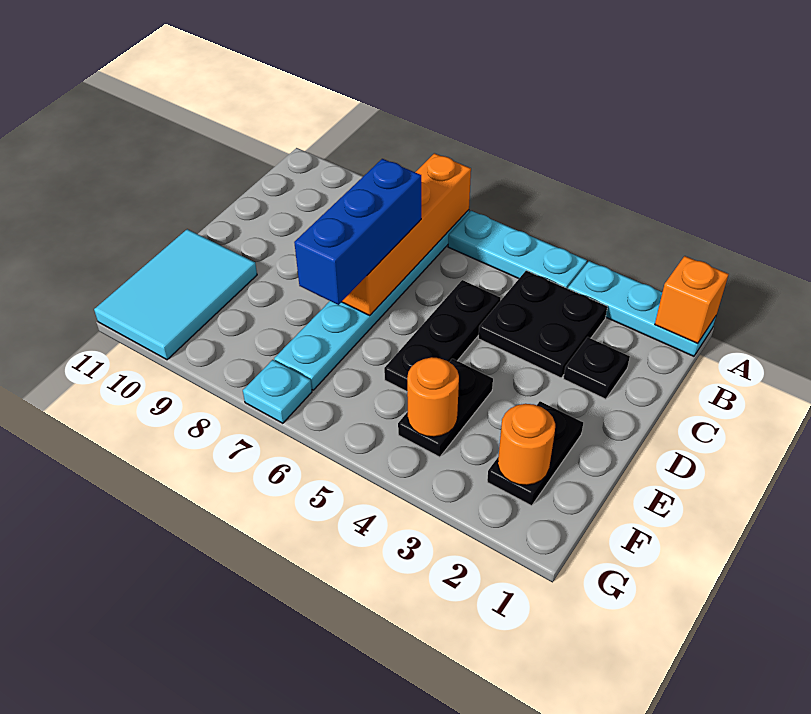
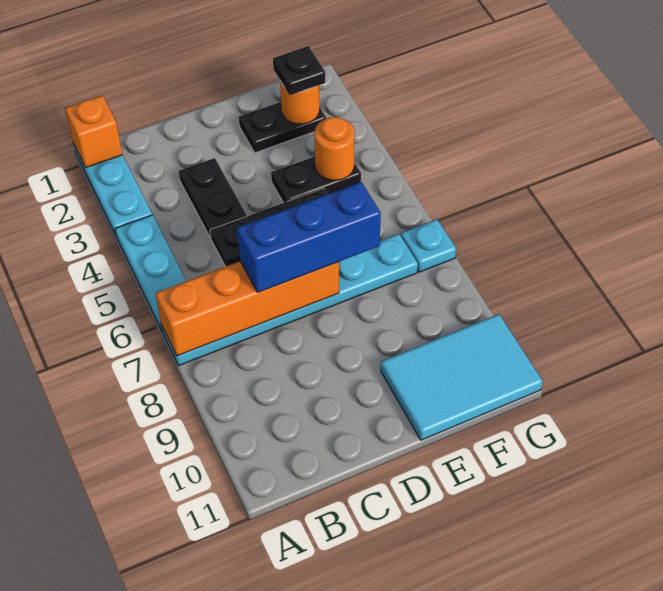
black plate B3:C4 level 1 -> black plate C3:C4 level 1
black plate C2 level 1 -> black plate F2 level 3

